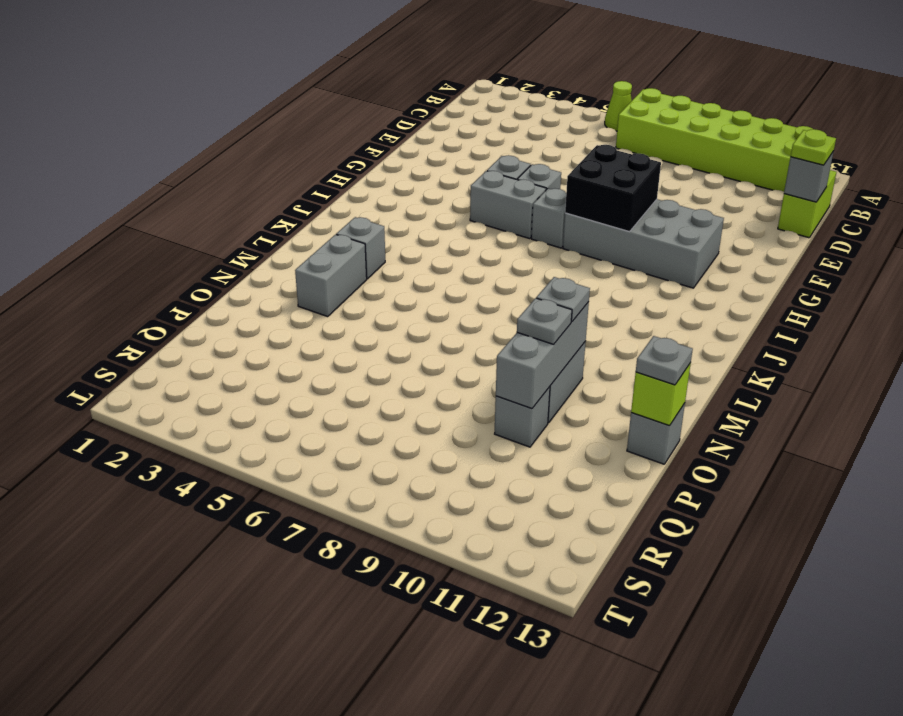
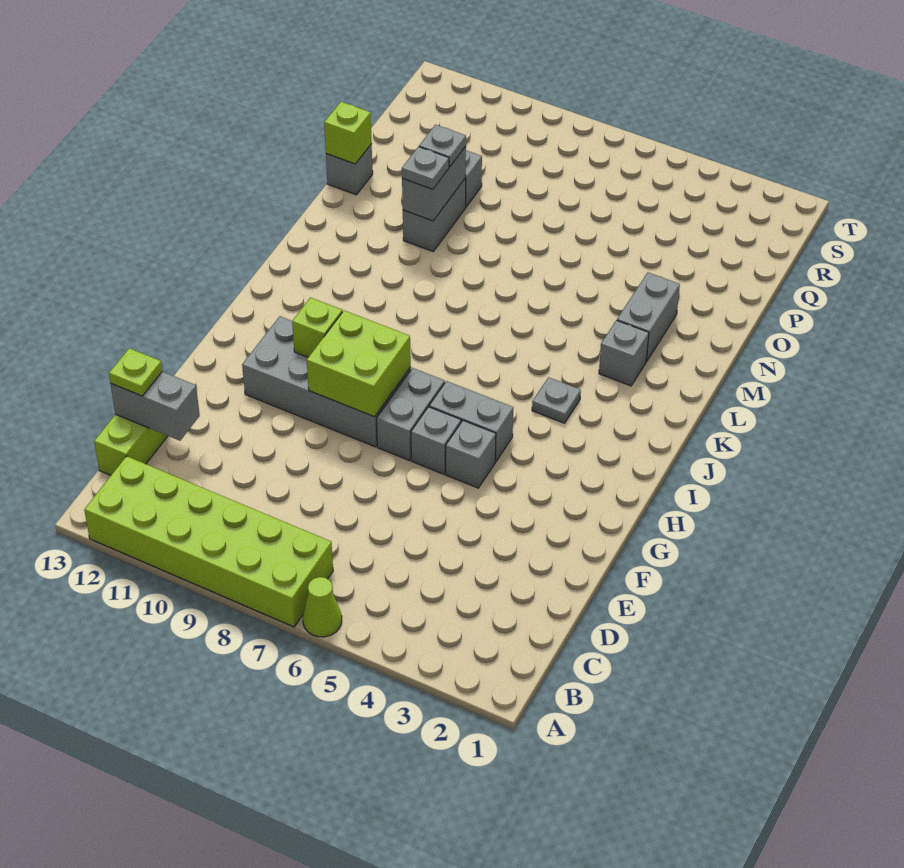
grey brick D13 level 2 -> grey brick D12:D13 level 2
black brick G8:H9 level 2 -> lime brick G8:H9 level 2
grey brick H7 level 1 -> grey brick G7:H7 level 1
none -> lime brick H10 level 2
grey brick N10:P10 level 2 -> grey brick N10:O10 level 2
grey plate O13 level 3 -> grey plate J4 level 1

